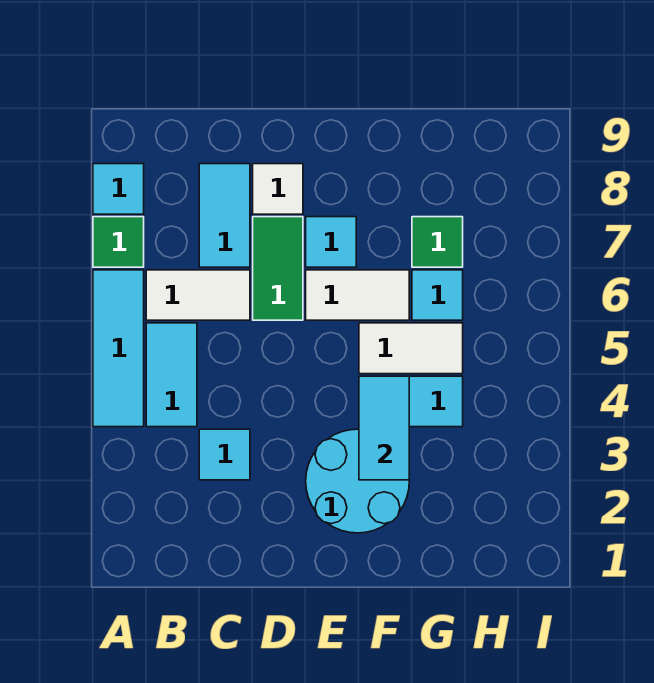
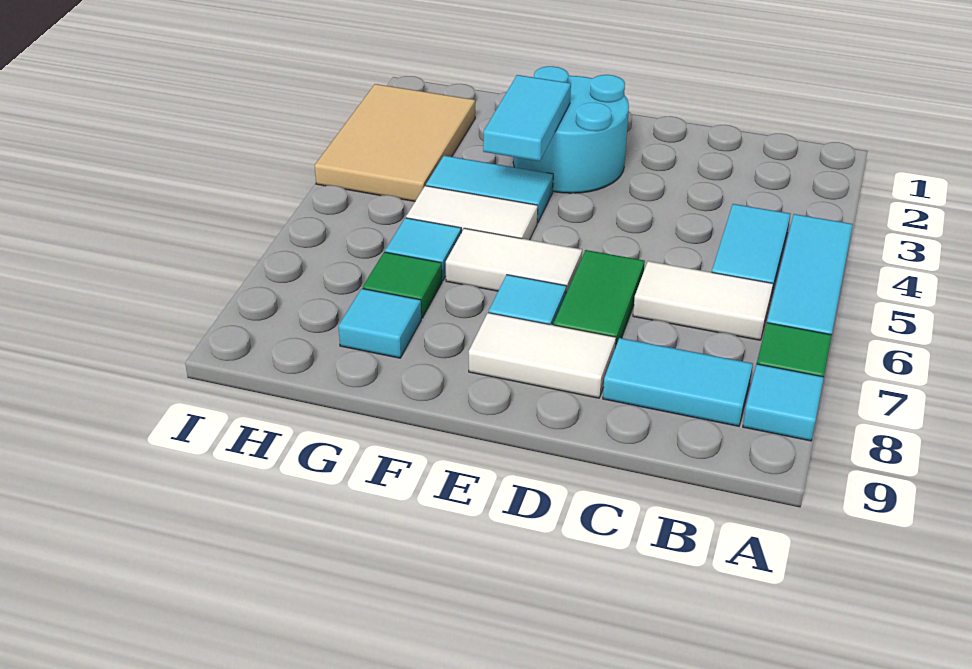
cyan tile C3 level 1 -> cyan tile G8 level 1
cyan tile C7:C8 level 1 -> cyan tile B8:C8 level 1
white tile D8 level 1 -> white tile D8:E8 level 1
none -> tan tile H2:I4 level 1

